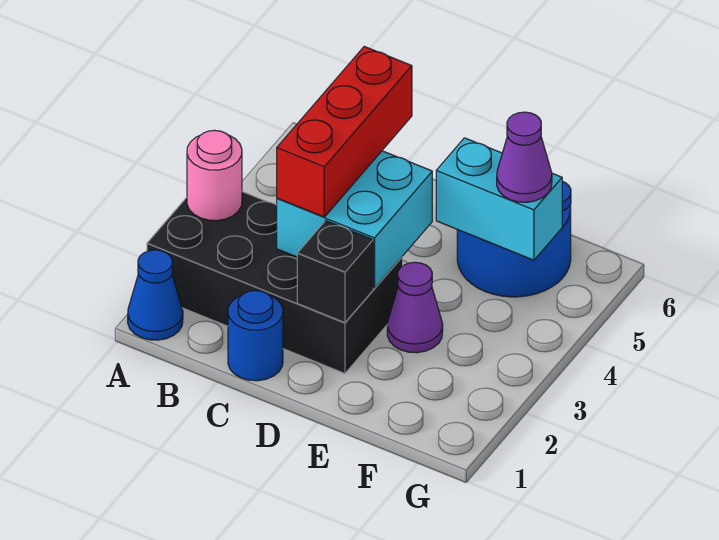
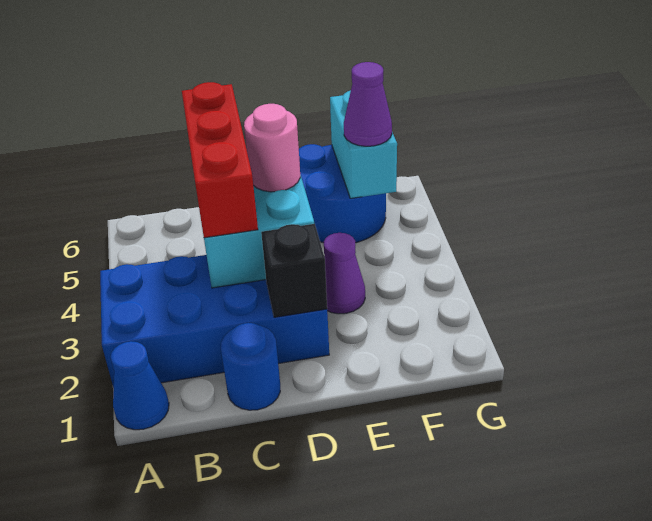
black brick A2:D3 level 1 -> blue brick A2:D3 level 1
pink round brick A3 level 2 -> pink round brick D4 level 3
cyan brick E5:F5 level 2 -> cyan brick F5:F6 level 2

